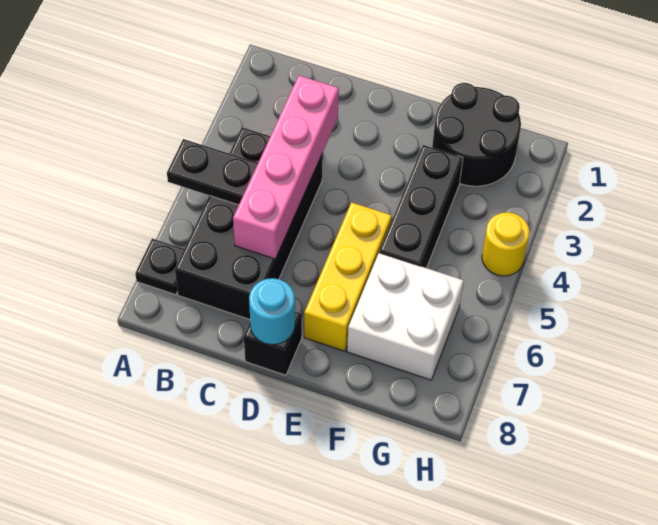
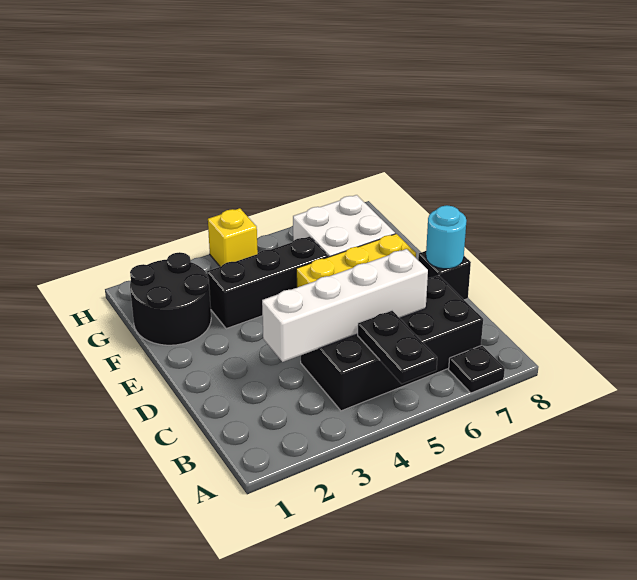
pink brick C3:C6 level 2 -> white brick C3:C6 level 2
yellow round brick H4 level 1 -> yellow brick H4 level 1

